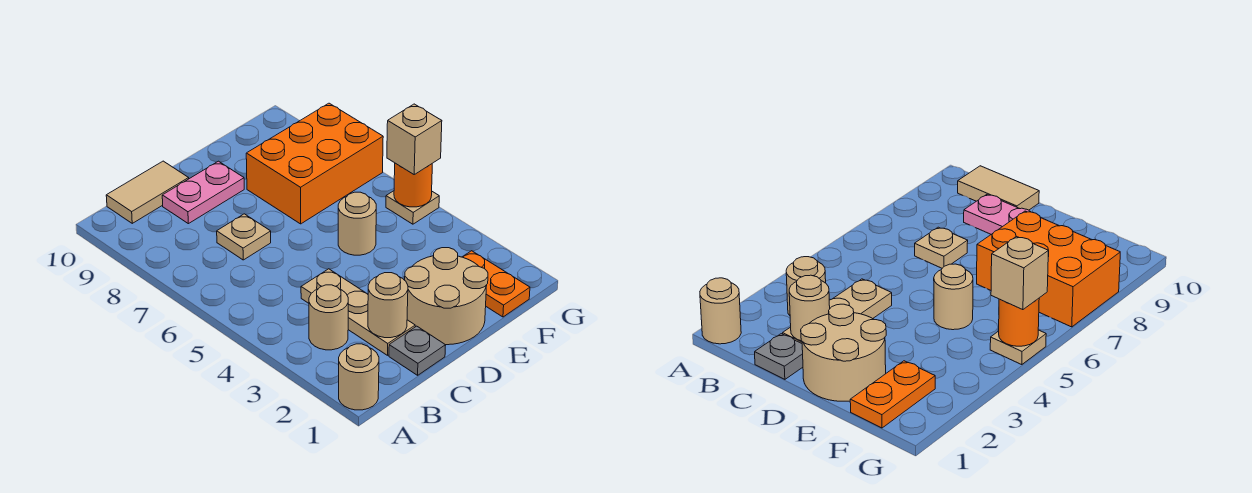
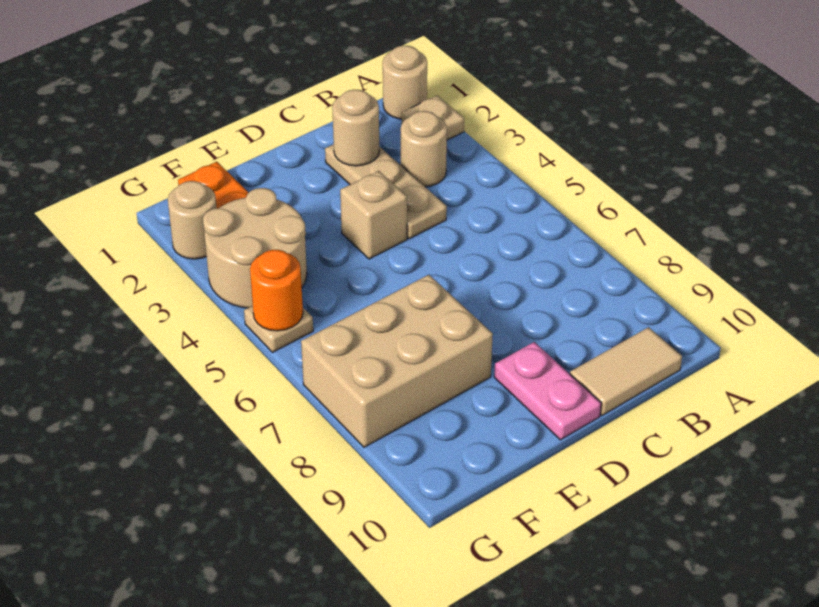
grey plate C1 level 1 -> none
tan plate C7 level 1 -> tan plate A2 level 1
pink plate C9:D9 level 1 -> pink plate D9:D10 level 1
tan round brick D1:E2 level 1 -> tan round brick F3:G4 level 1
tan round brick E5 level 1 -> tan round brick G2 level 1
orange brick E7:G8 level 1 -> tan brick E7:G8 level 1
tan brick G5 level 3 -> tan brick D4 level 1

